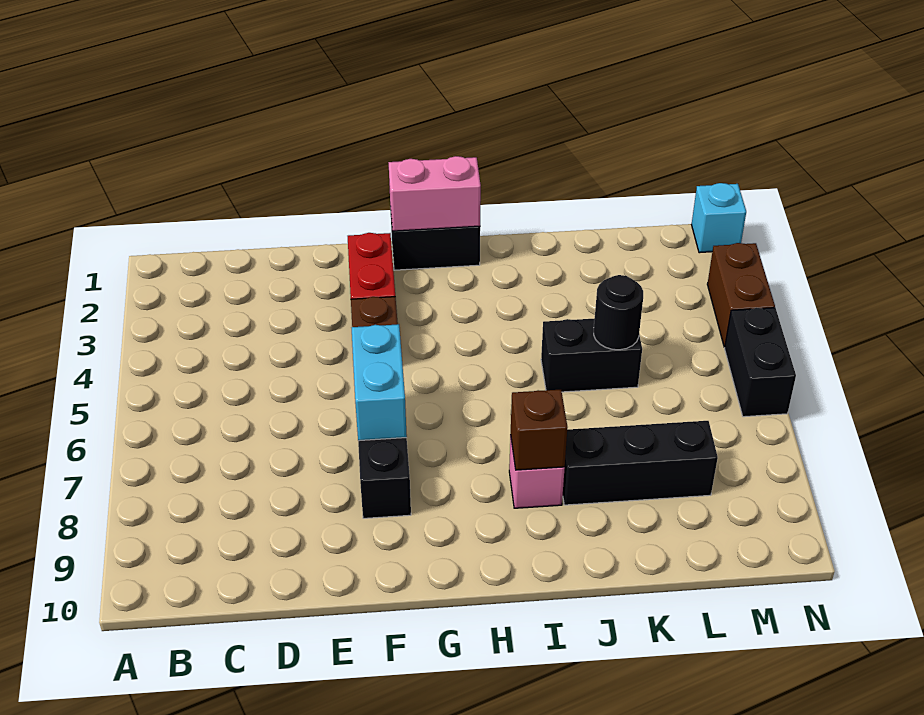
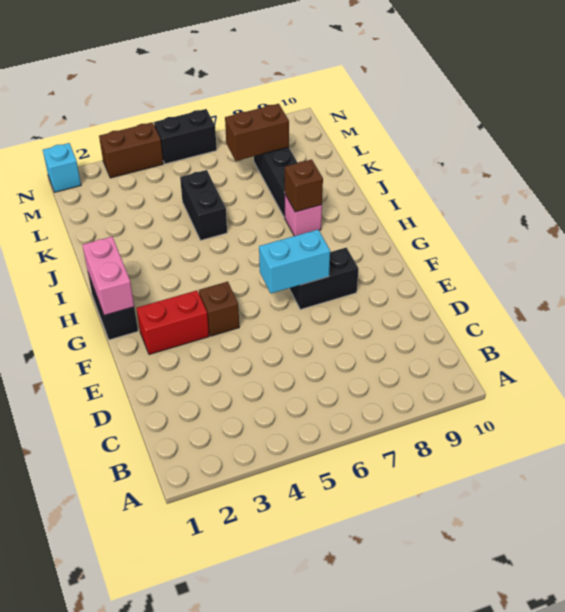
black round brick K5 level 2 -> none
none -> brown brick L7:L8 level 2

